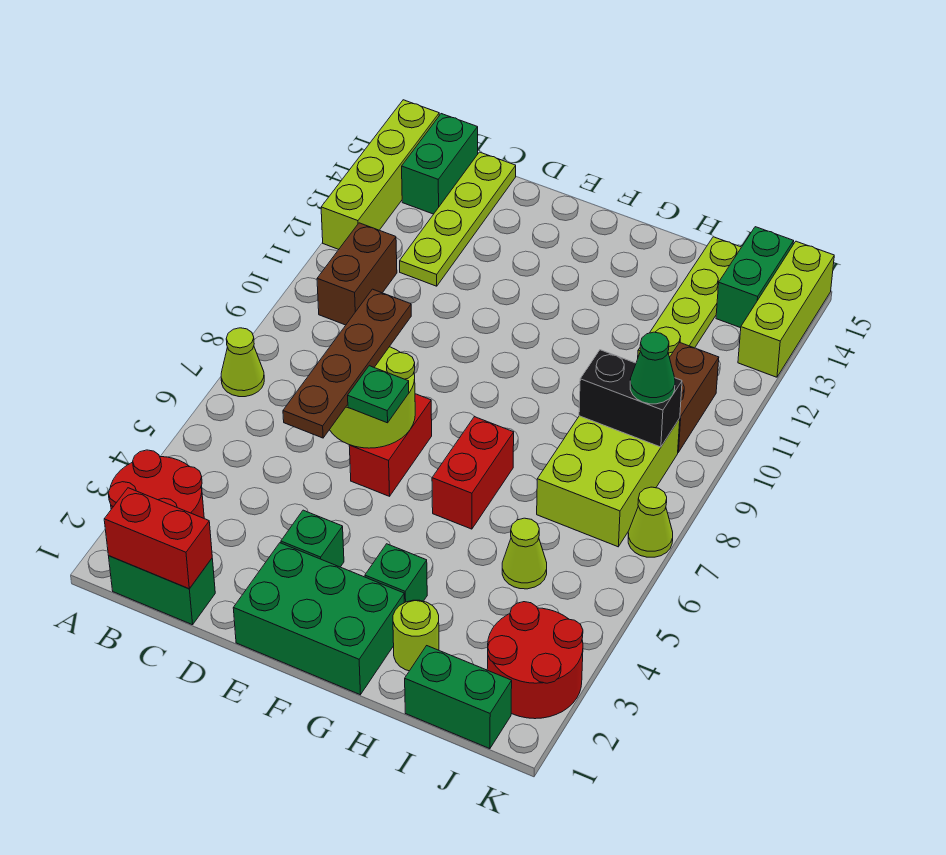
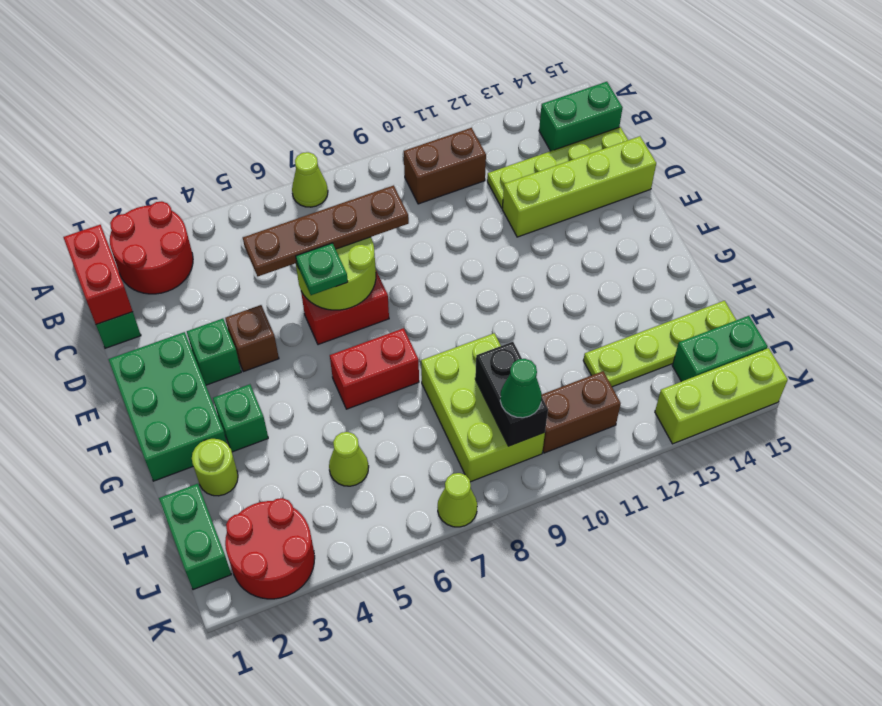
lime brick A12:A15 level 1 -> lime brick D12:D15 level 1
none -> brown brick E4 level 1
lime brick I7:J9 level 1 -> lime brick H8:J9 level 1

